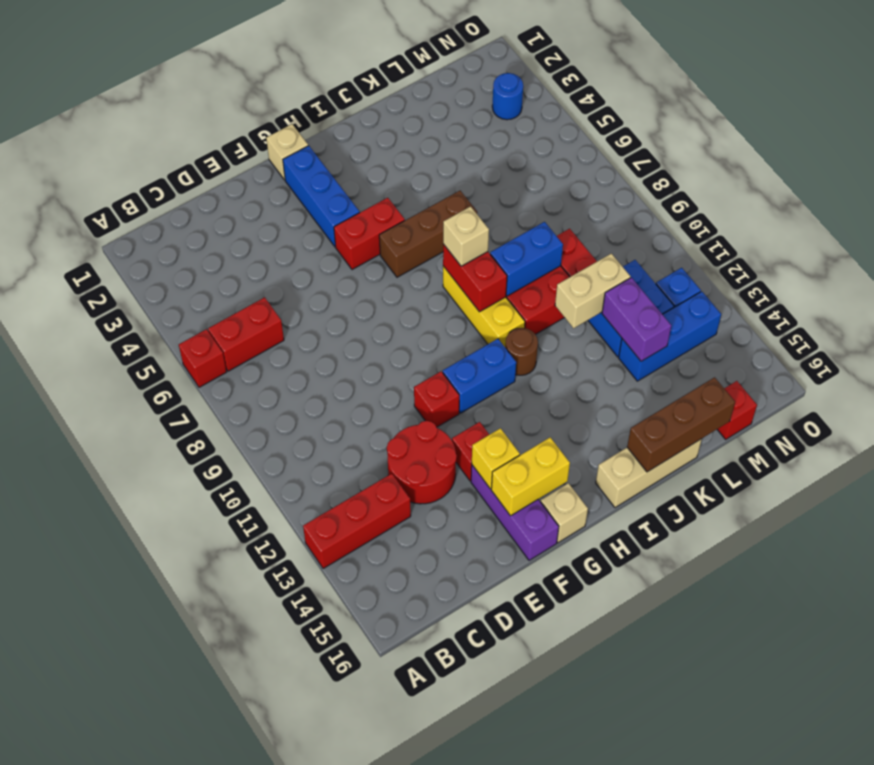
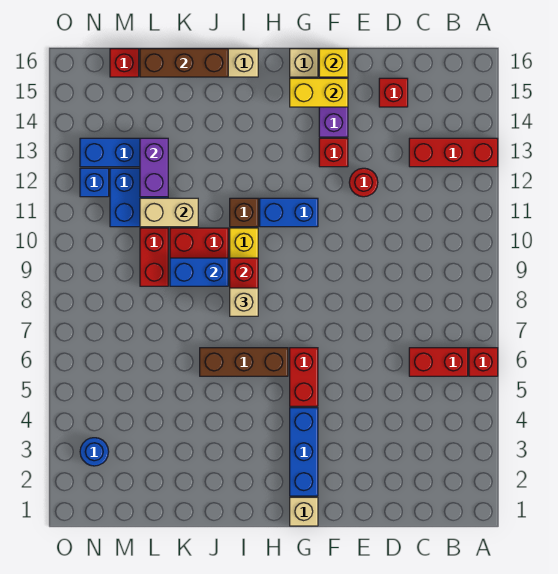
red round brick D12:E13 level 1 -> red round brick E12 level 1
red brick F11 level 1 -> red brick D15 level 1
yellow brick F14 level 2 -> yellow brick F16 level 2
red brick G5:H5 level 1 -> red brick G5:G6 level 1
brown round brick I11 level 1 -> brown brick I11 level 1

